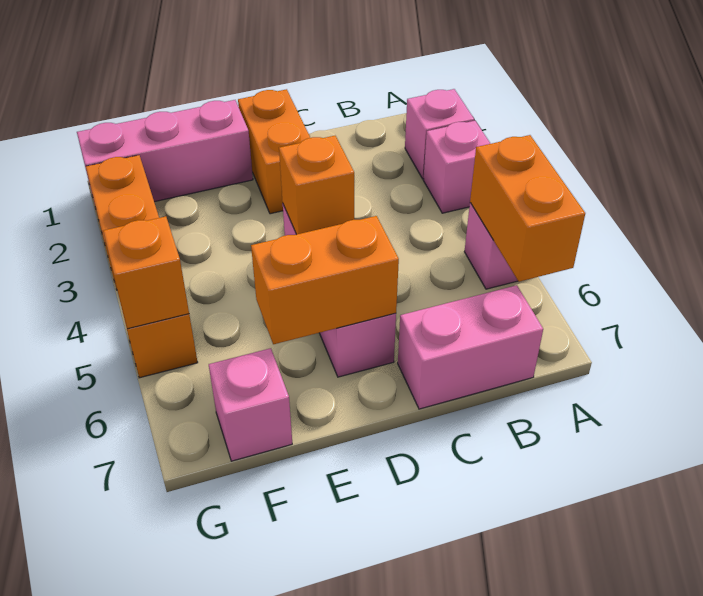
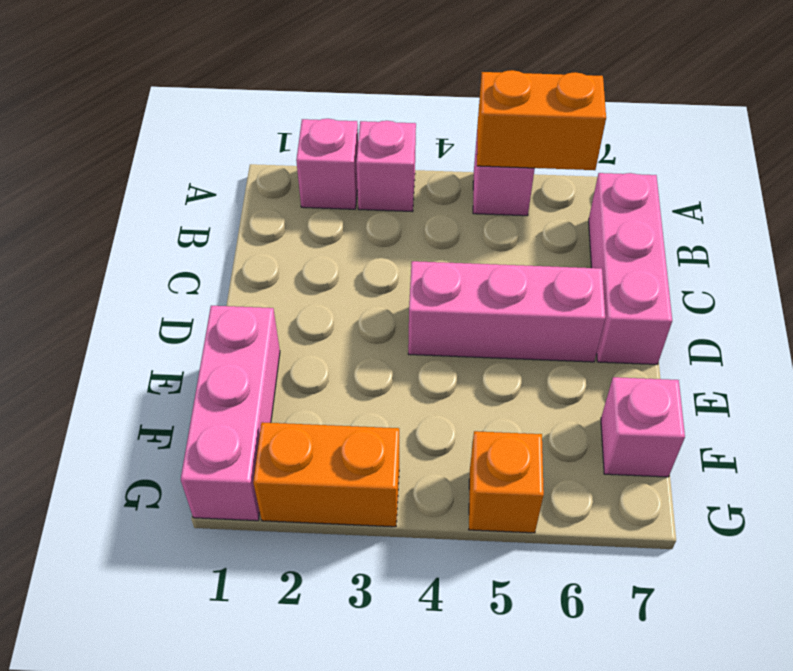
pink brick B7:C7 level 1 -> pink brick B7:D7 level 1
orange brick D1:D2 level 1 -> none
orange brick D4 level 2 -> none
orange brick D6:E6 level 2 -> none
orange brick G5 level 2 -> none

